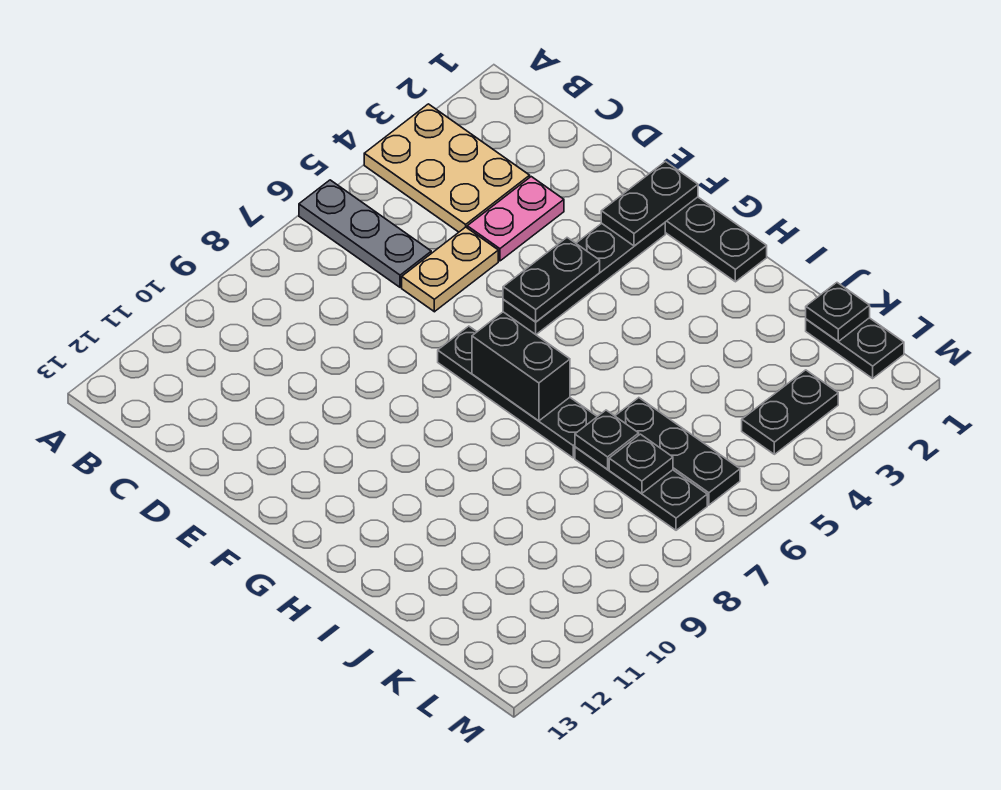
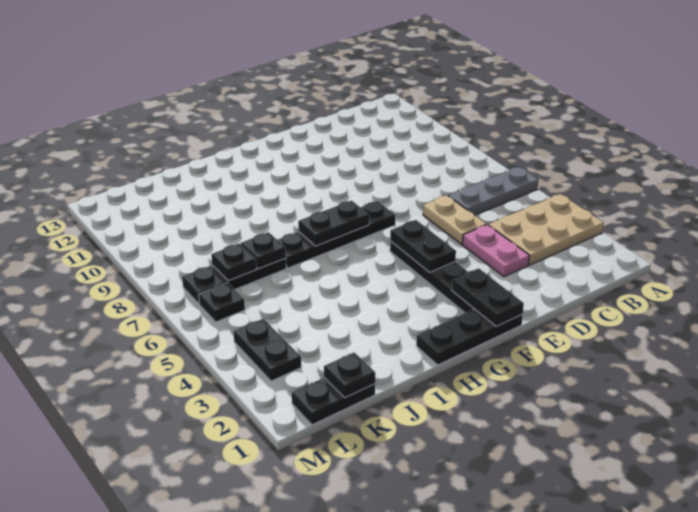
black brick G7:H7 level 2 -> black plate G7:H7 level 2
black plate J6:L6 level 1 -> black plate L6 level 1

